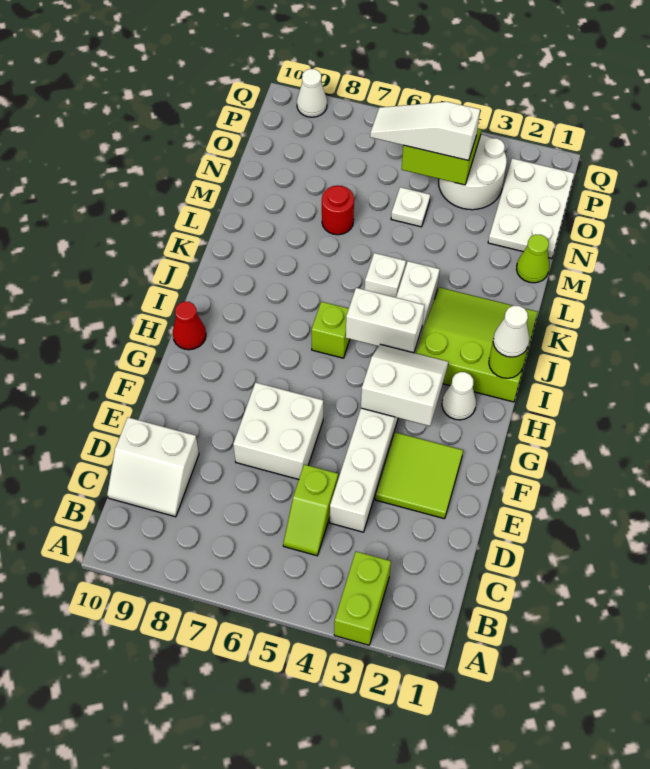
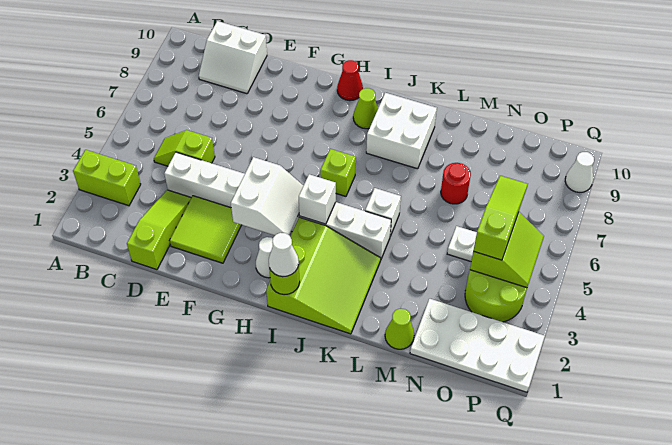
white slope C9:D10 level 1 top D -> white slope C9:D10 level 1 top 10
none -> lime slope D1:D3 level 1 top 1
white brick E6:F7 level 1 -> white brick J8:K9 level 1
white brick I4:I5 level 2 -> white brick I4 level 2
none -> lime cone I9 level 1
white plate N1:P2 level 1 -> white plate N1:Q2 level 1
white round brick O3:P4 level 1 -> lime round brick O3:P4 level 1
white slope O4:O6 level 3 top 4 -> lime slope O4:O6 level 3 top 4

